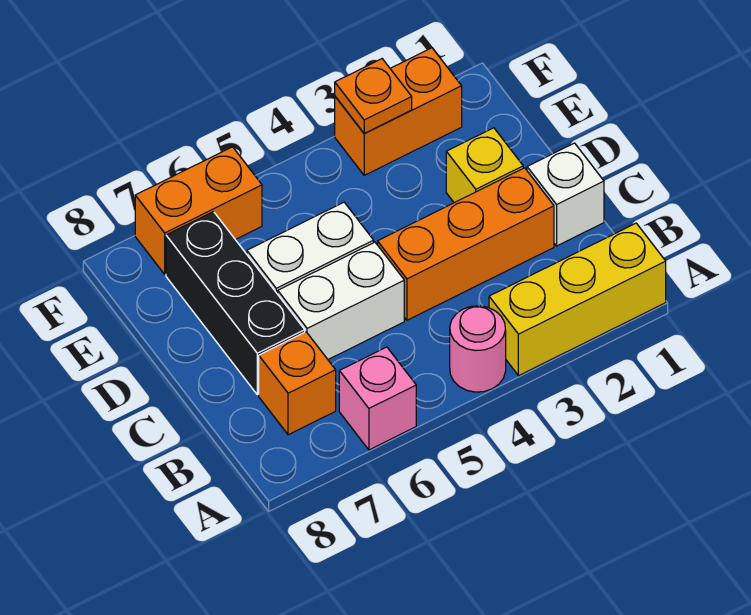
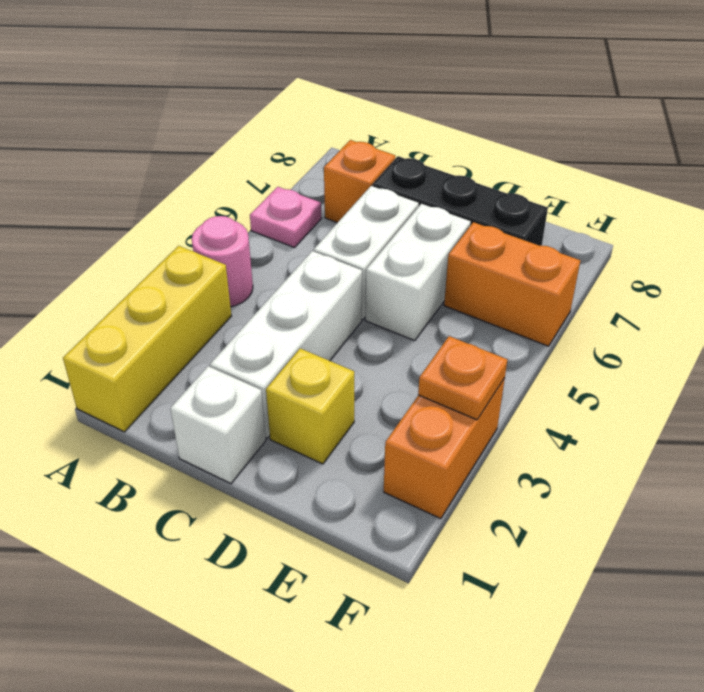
pink brick A6 level 1 -> pink plate A6 level 1
orange brick C2:C4 level 1 -> white brick C2:C4 level 1
orange brick F6:F7 level 1 -> orange brick E6:F6 level 1

